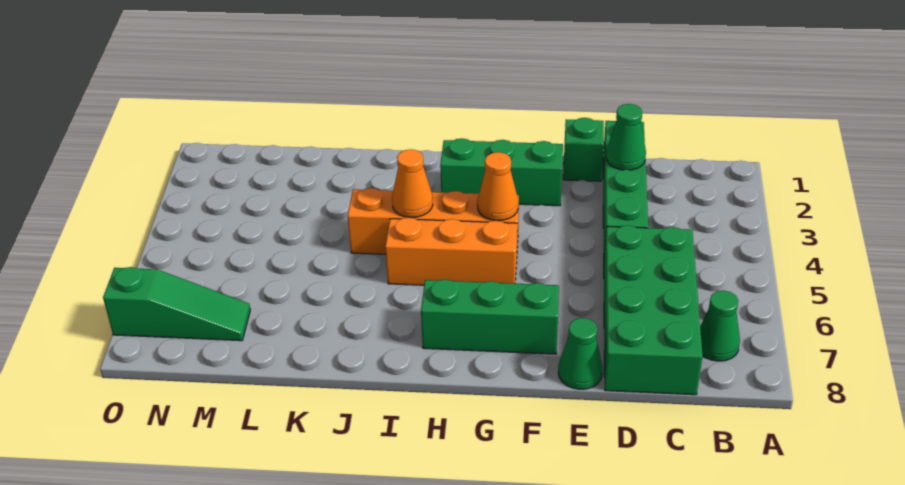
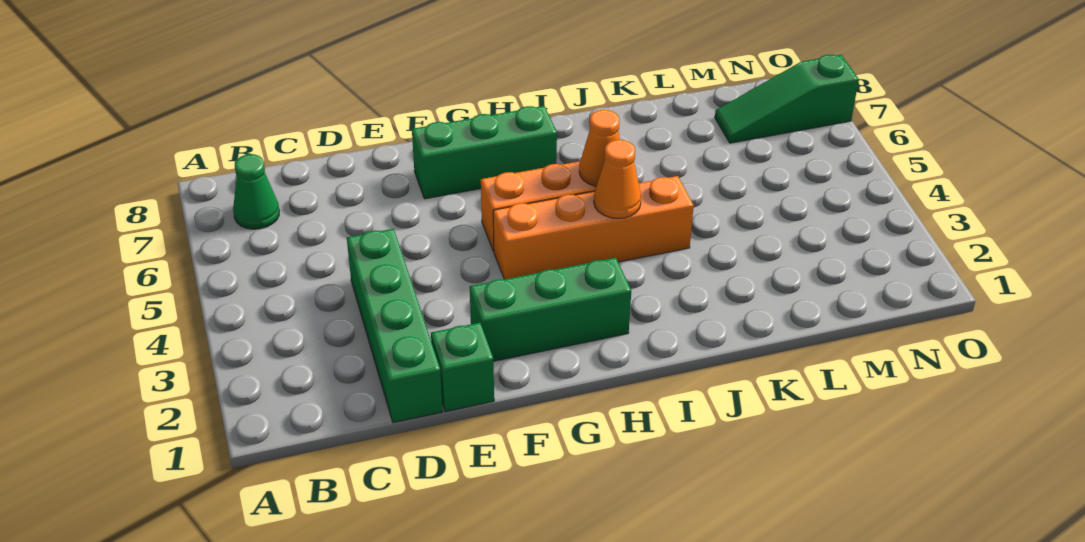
green brick C5:D8 level 1 -> none
green cone D2 level 2 -> none
green cone E8 level 1 -> none
orange cone G4 level 2 -> orange cone I5 level 2

